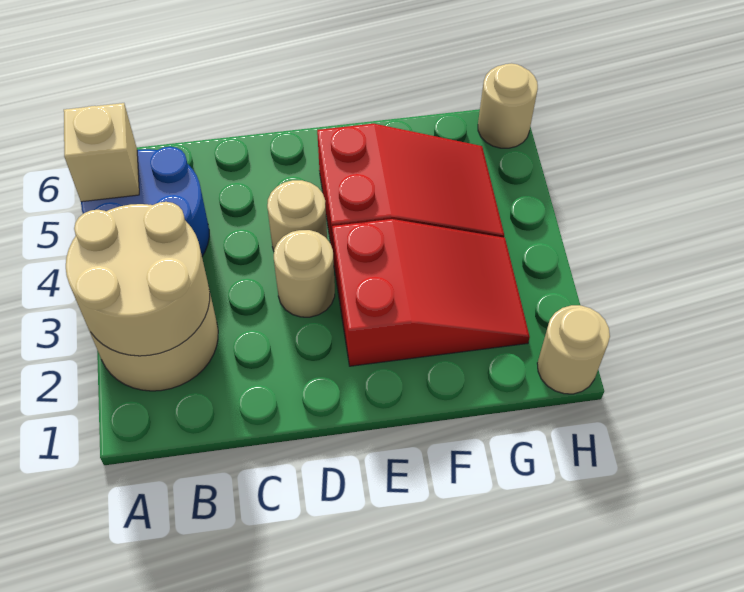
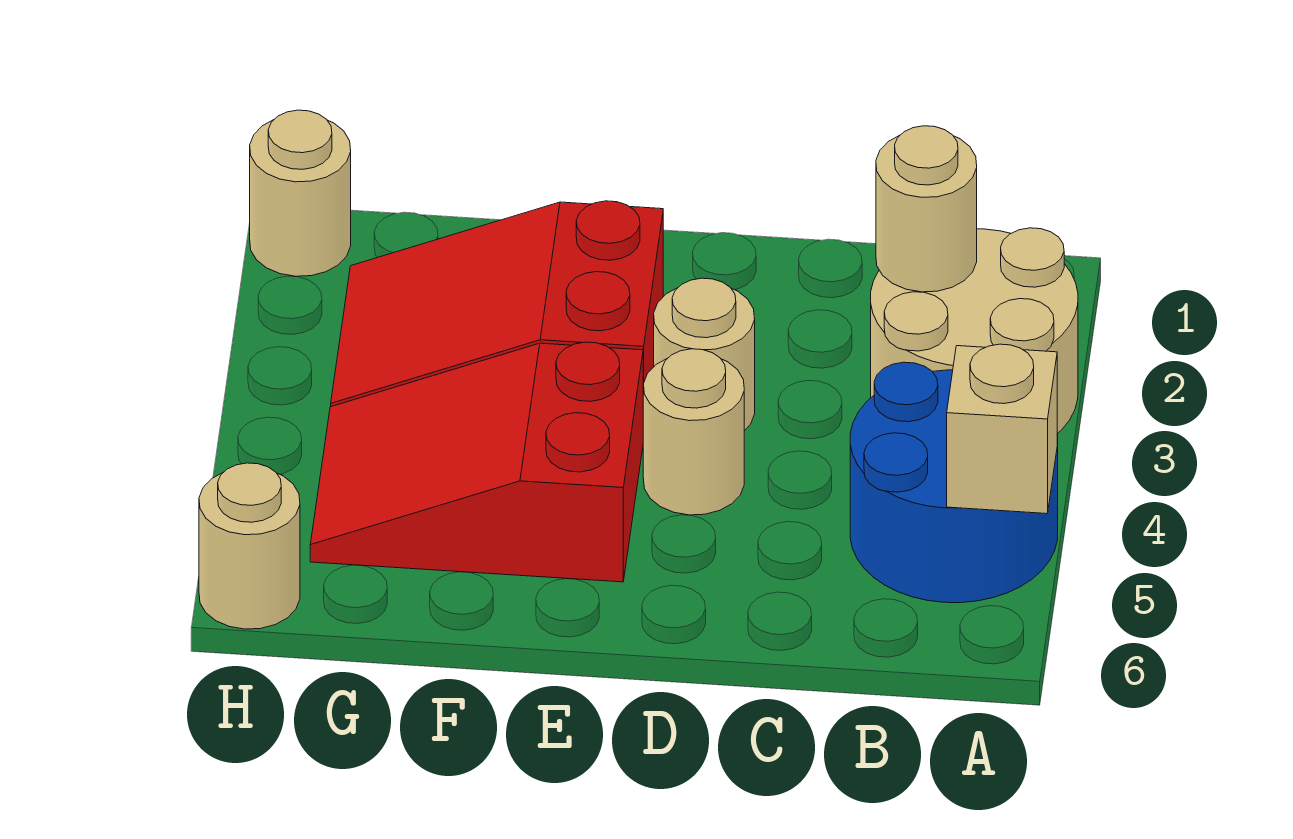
tan round brick A2:B3 level 2 -> tan round brick B2 level 2

